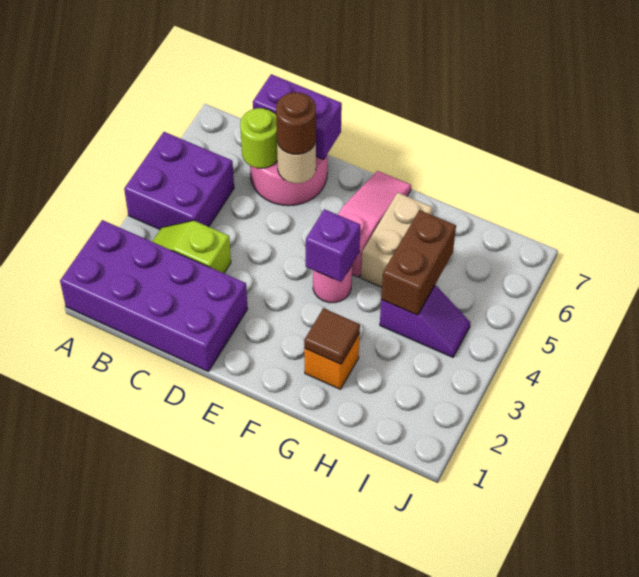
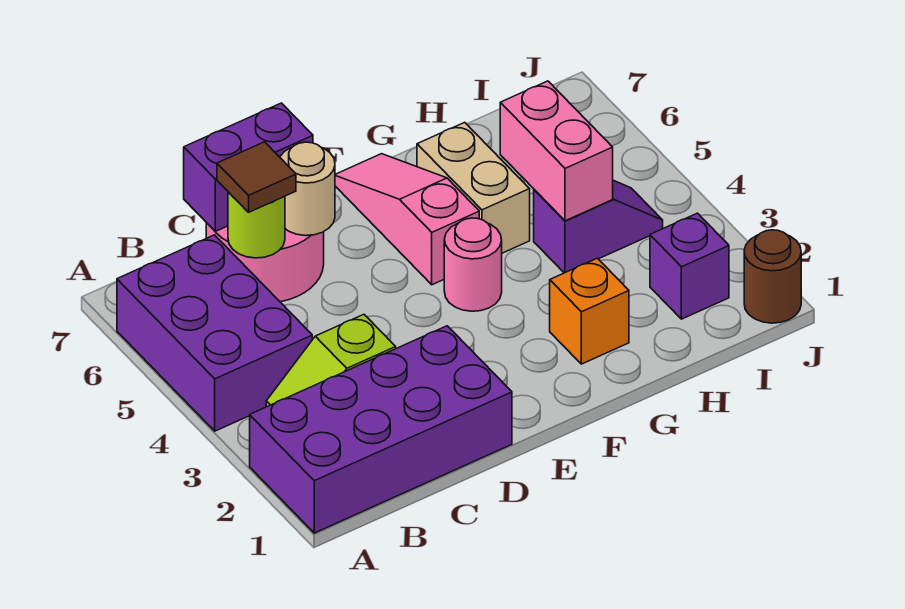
purple brick A4:B5 level 1 -> purple brick A4:B6 level 1
brown round brick D6 level 3 -> brown round brick J1 level 1
purple brick F4 level 2 -> purple brick I2 level 1
brown tile G2 level 2 -> brown tile C6 level 3
brown brick H4:H5 level 2 -> pink brick H4:H5 level 2

